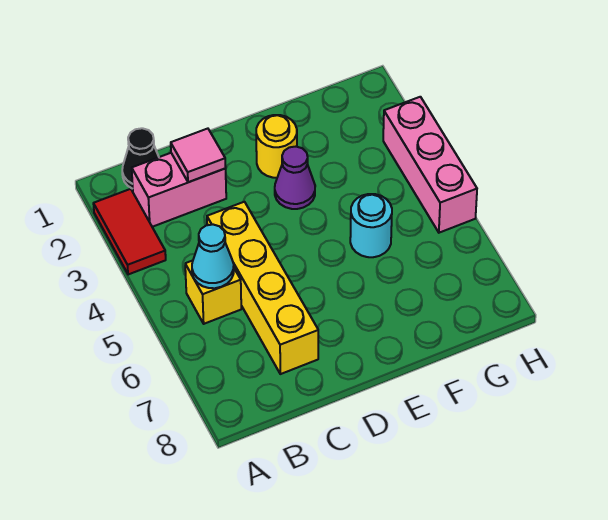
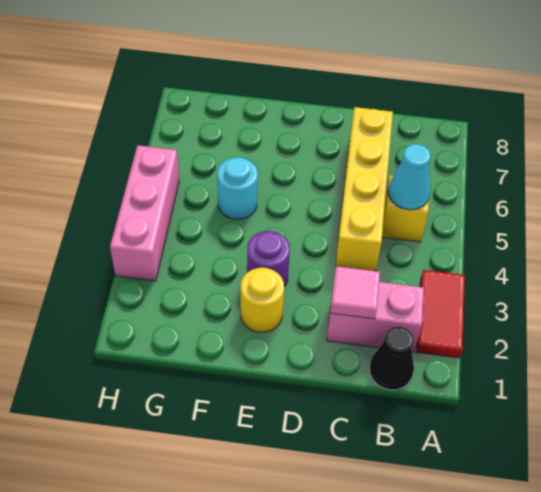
purple cone E3 level 1 -> purple round brick E3 level 1

